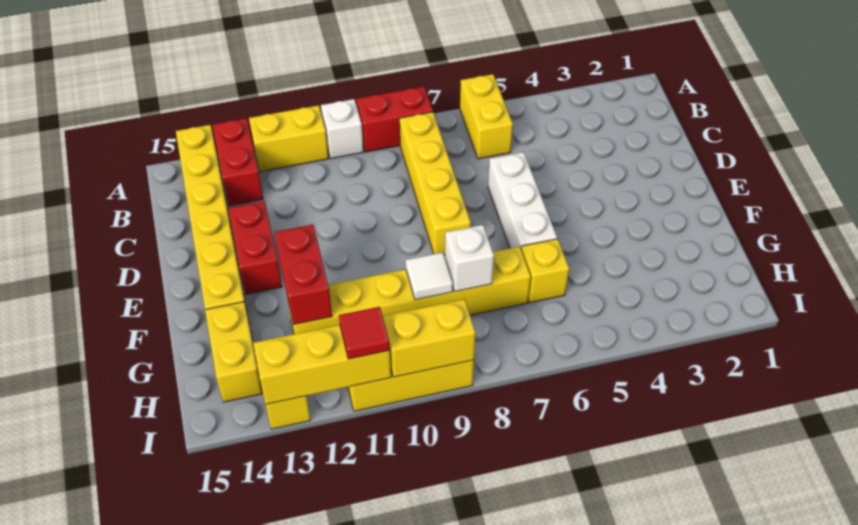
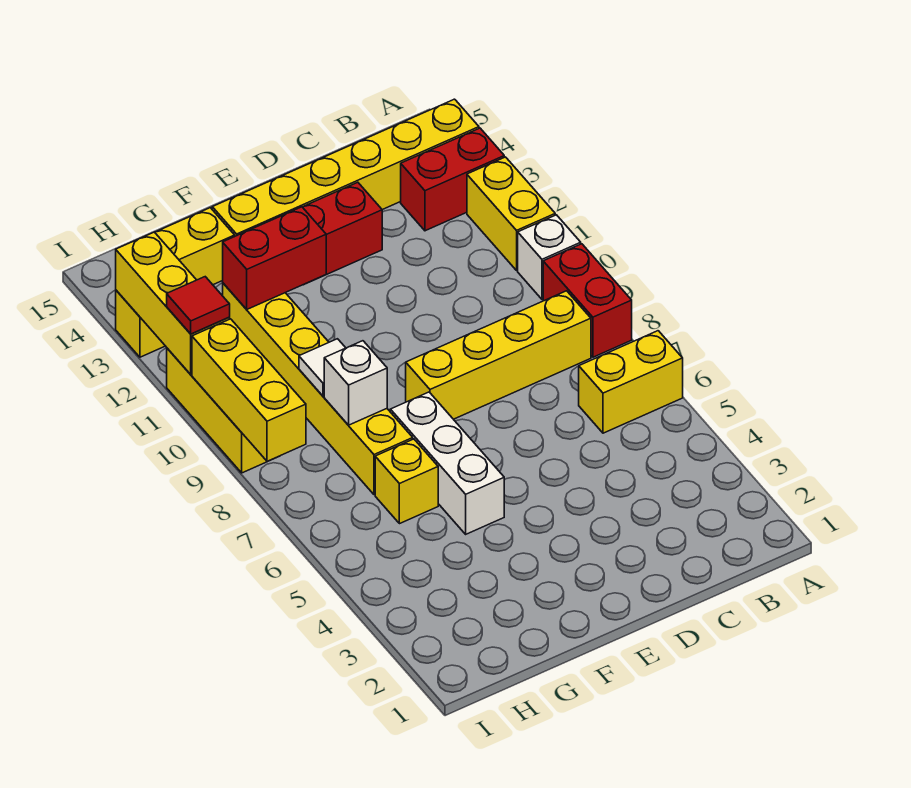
white brick D6:F6 level 1 -> white brick F5:F7 level 1
yellow brick I9:I10 level 2 -> yellow brick I8:I10 level 2

